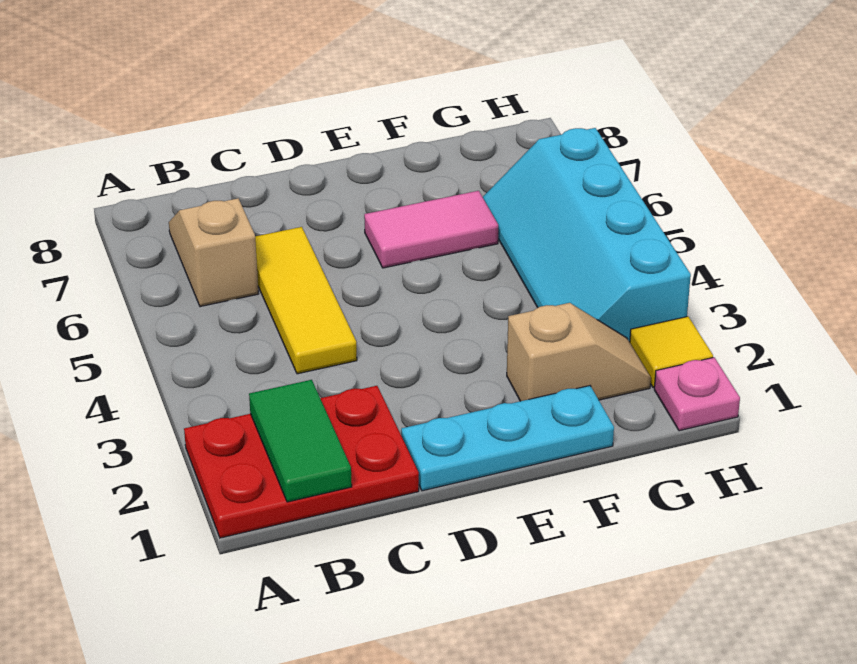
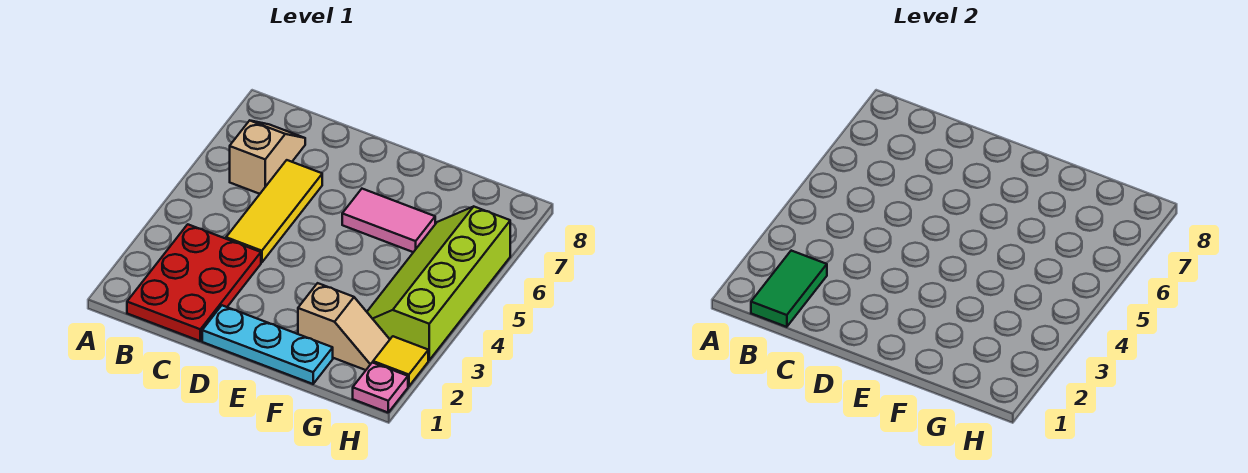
red plate A1:C2 level 1 -> red plate B1:C3 level 1
cyan slope G3:H6 level 1 top H -> lime slope G3:H6 level 1 top H

